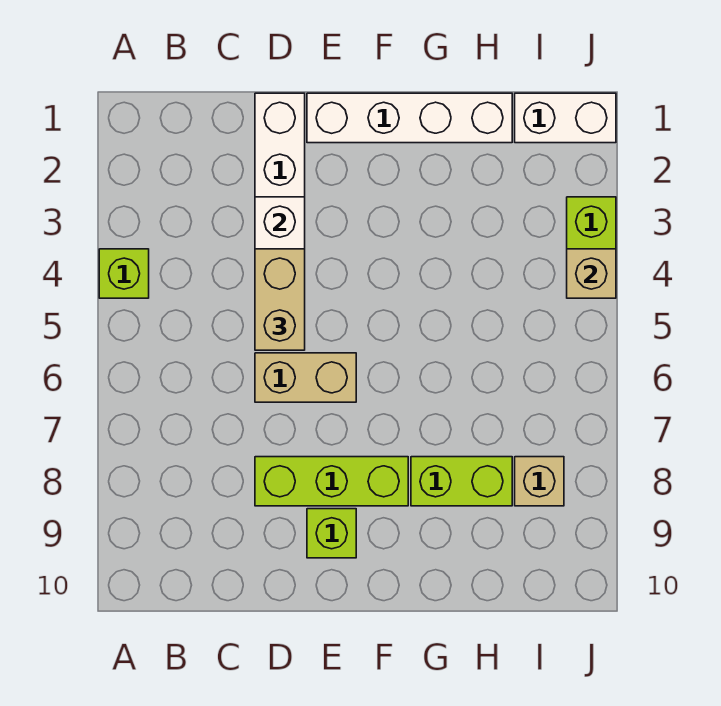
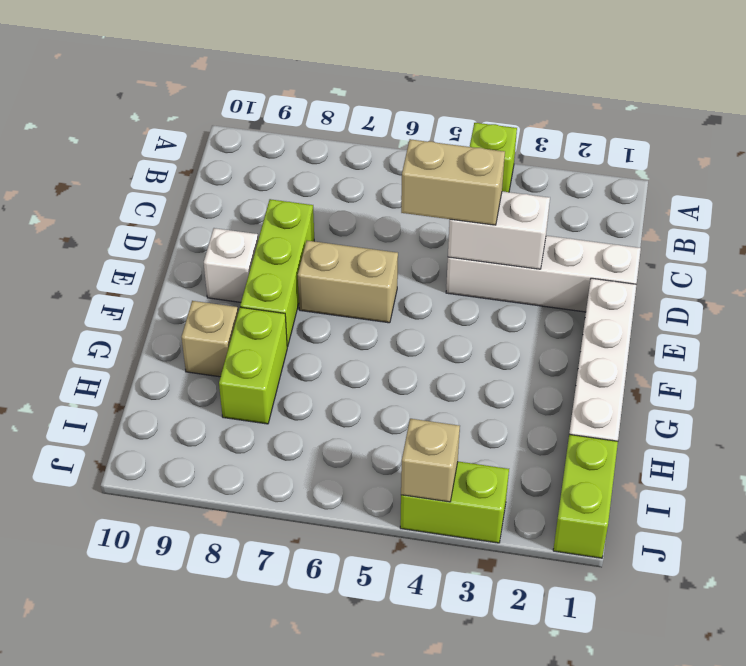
tan brick D6:E6 level 1 -> tan brick E6:E7 level 1
lime brick E9 level 1 -> white brick E9 level 1
white brick I1:J1 level 1 -> lime brick I1:J1 level 1
tan brick I8 level 1 -> tan brick G9 level 1

